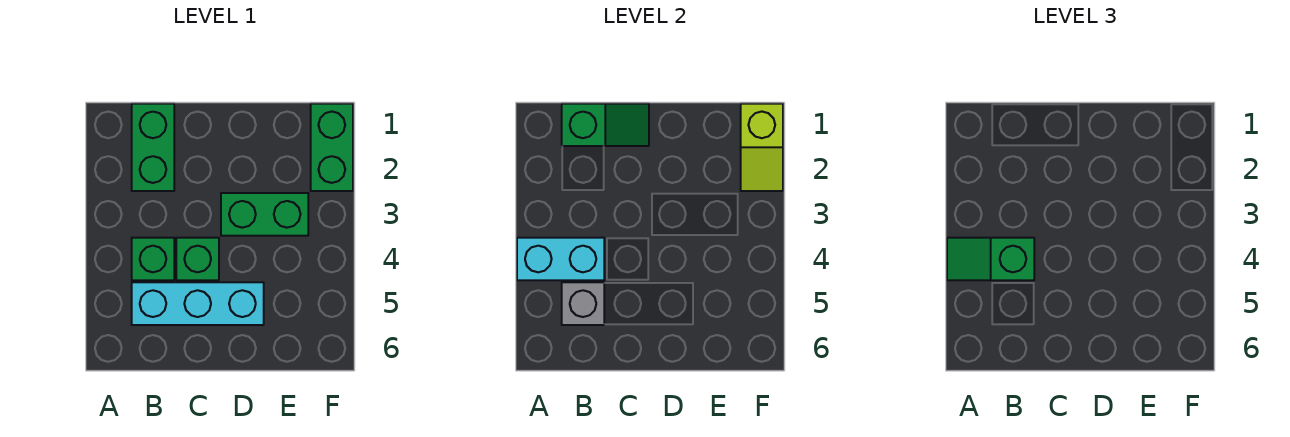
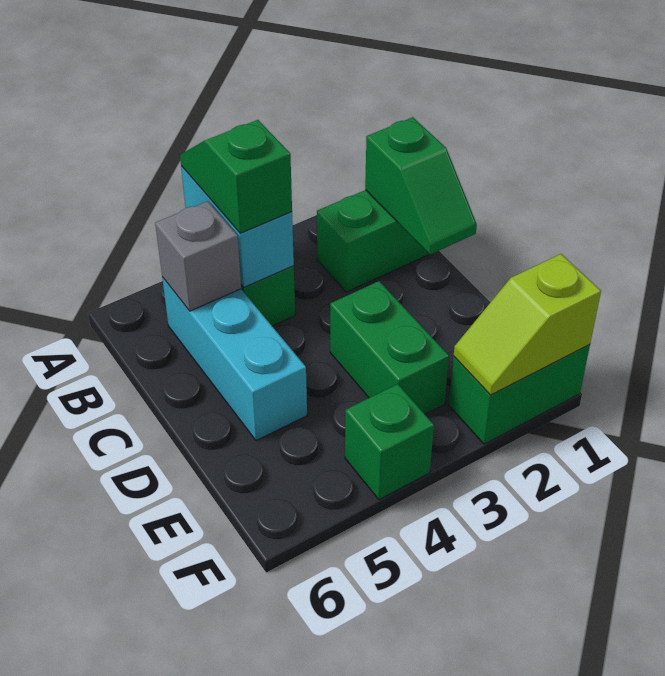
green brick C4 level 1 -> green brick F4 level 1

